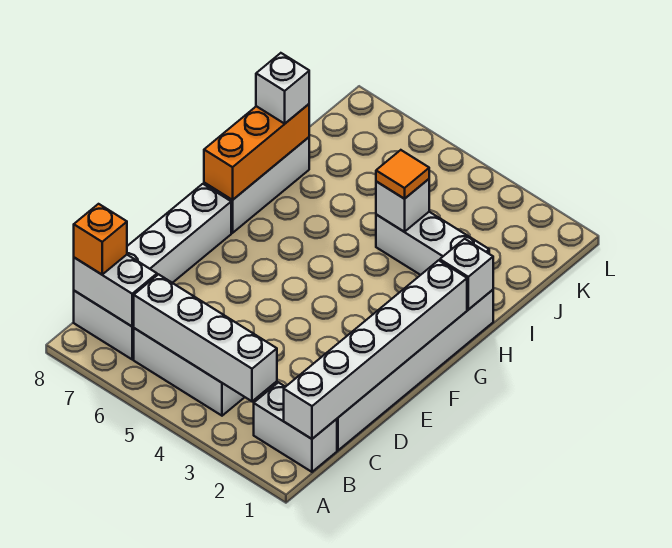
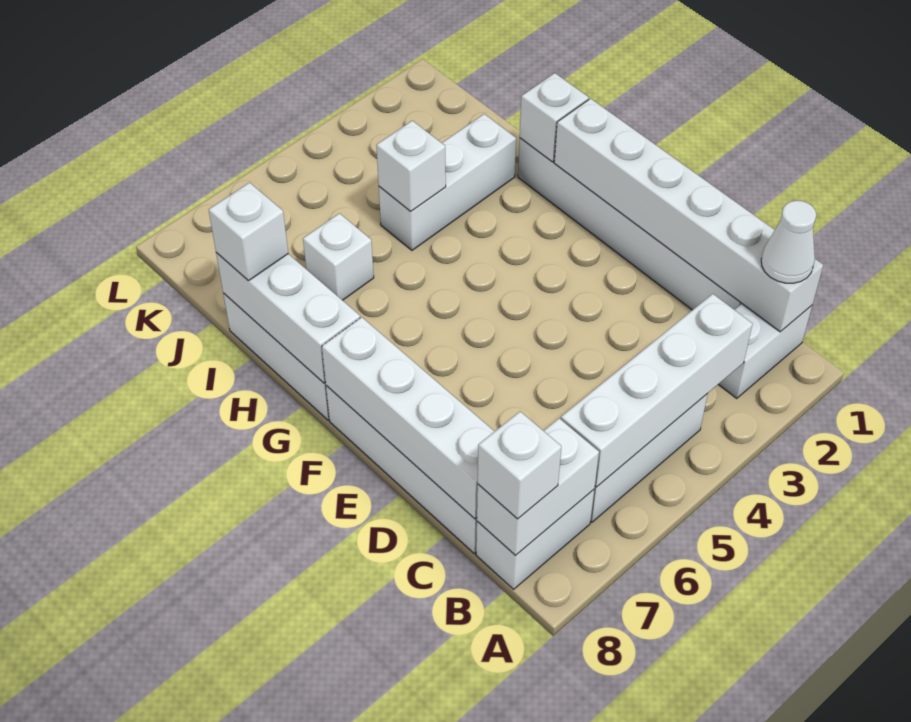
none -> white cone B1 level 3
orange brick B8 level 3 -> white brick B8 level 3
none -> white brick C8:F8 level 2
orange brick G8:I8 level 2 -> white brick G8:I8 level 2
orange tile I4 level 3 -> none
none -> white brick I6 level 1

